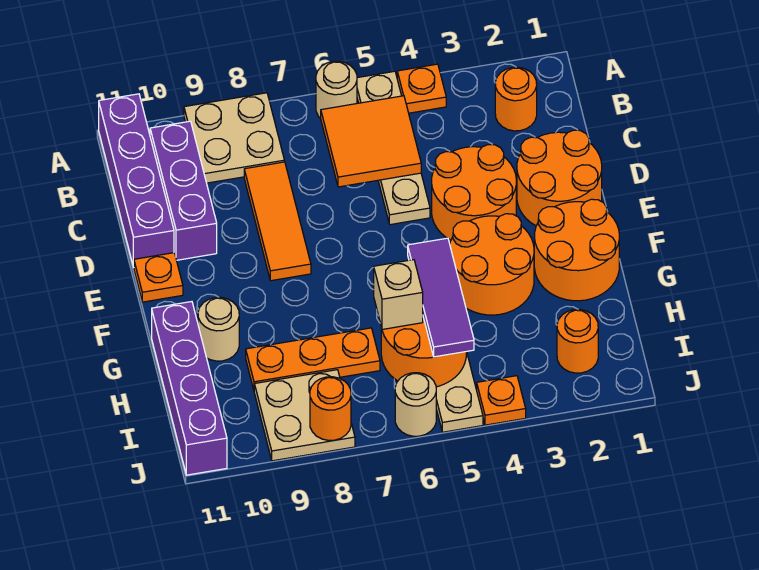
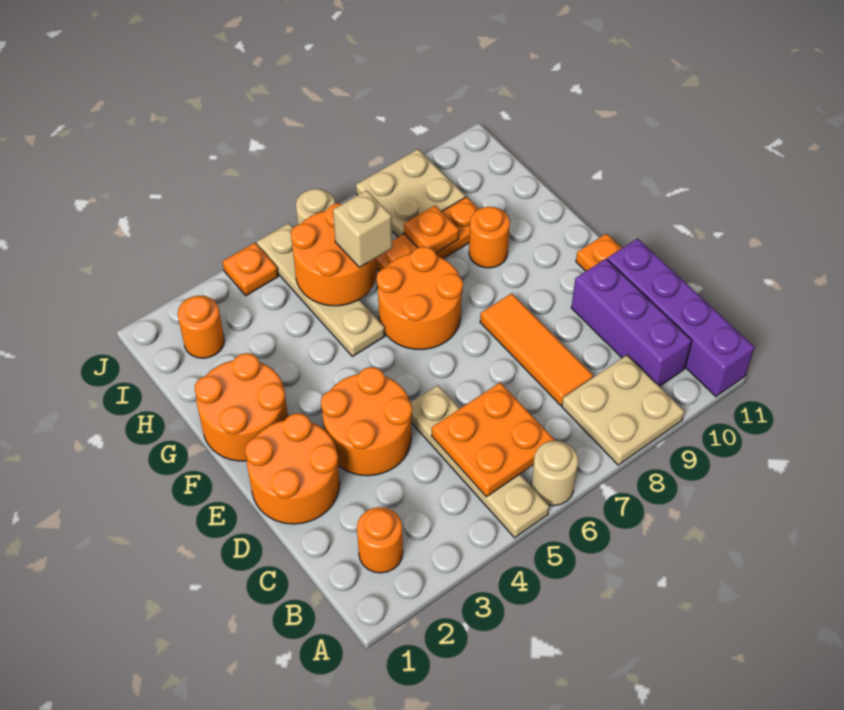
orange plate A4 level 1 -> orange plate H8 level 2
orange tile B5:C6 level 2 -> orange plate B5:C6 level 2
orange round brick F3:G4 level 1 -> orange round brick F6:G7 level 1
purple tile G5:I5 level 3 -> none
tan round brick G10 level 1 -> none
purple brick G11:J11 level 1 -> none
orange round brick J8 level 2 -> orange round brick G9 level 1

